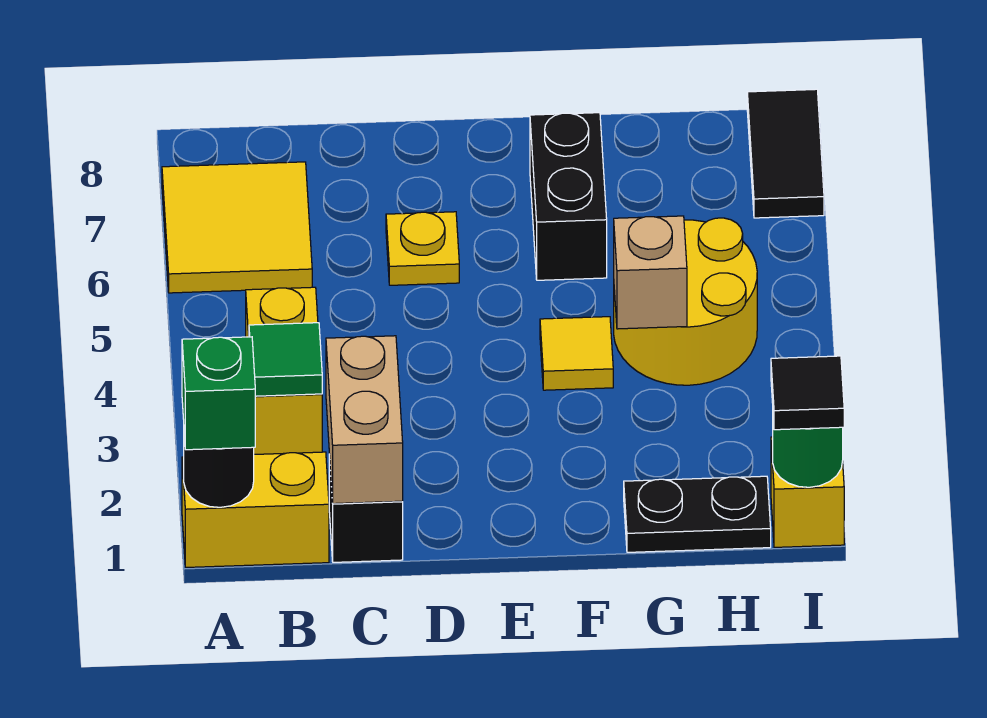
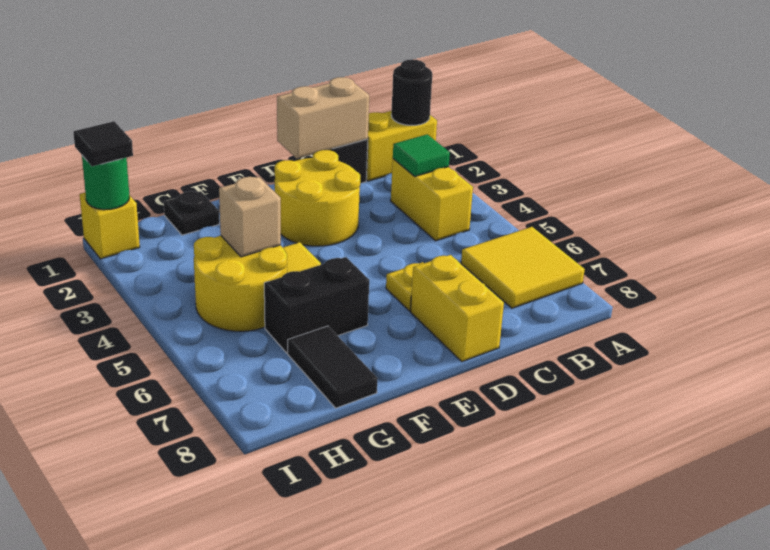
green brick A1 level 3 -> none
tan brick C1:C2 level 2 -> tan brick C1:D1 level 2
none -> yellow round brick D2:E3 level 1
none -> yellow brick D7:D8 level 1
black brick F6:F7 level 1 -> black brick F6:G6 level 1
black plate G1:H1 level 1 -> black plate G1 level 1
black tile I7:I8 level 1 -> black tile G7:G8 level 1

